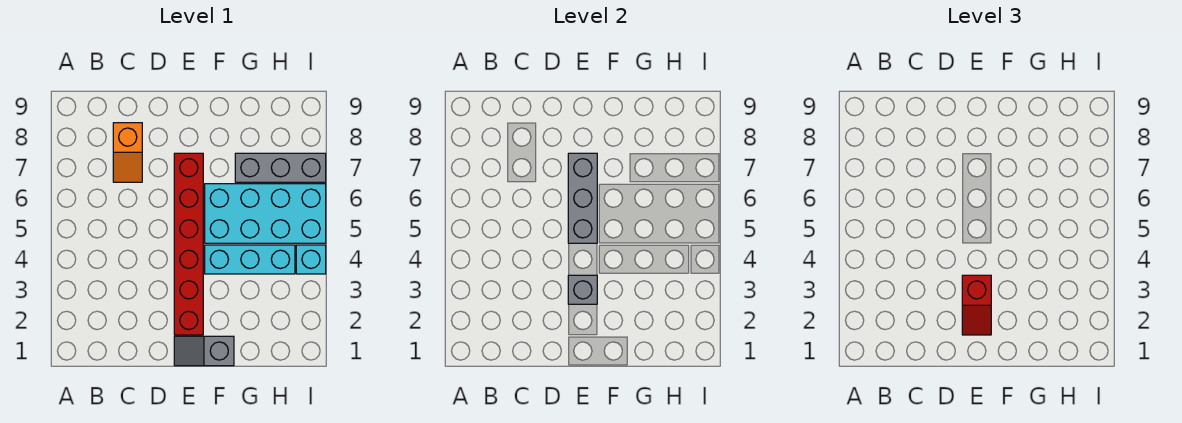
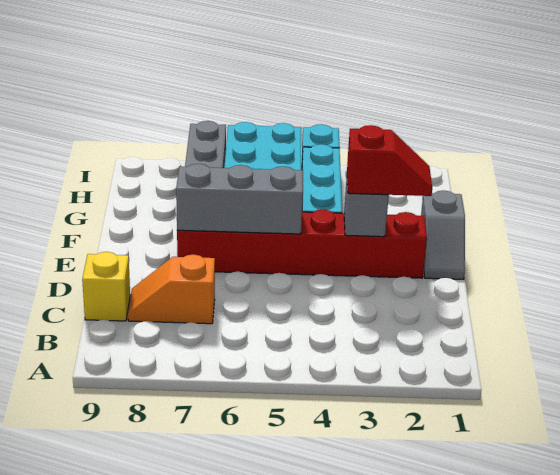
orange slope C7:C8 level 1 top 8 -> orange slope C7:C8 level 1 top 7
none -> yellow brick C9 level 1

